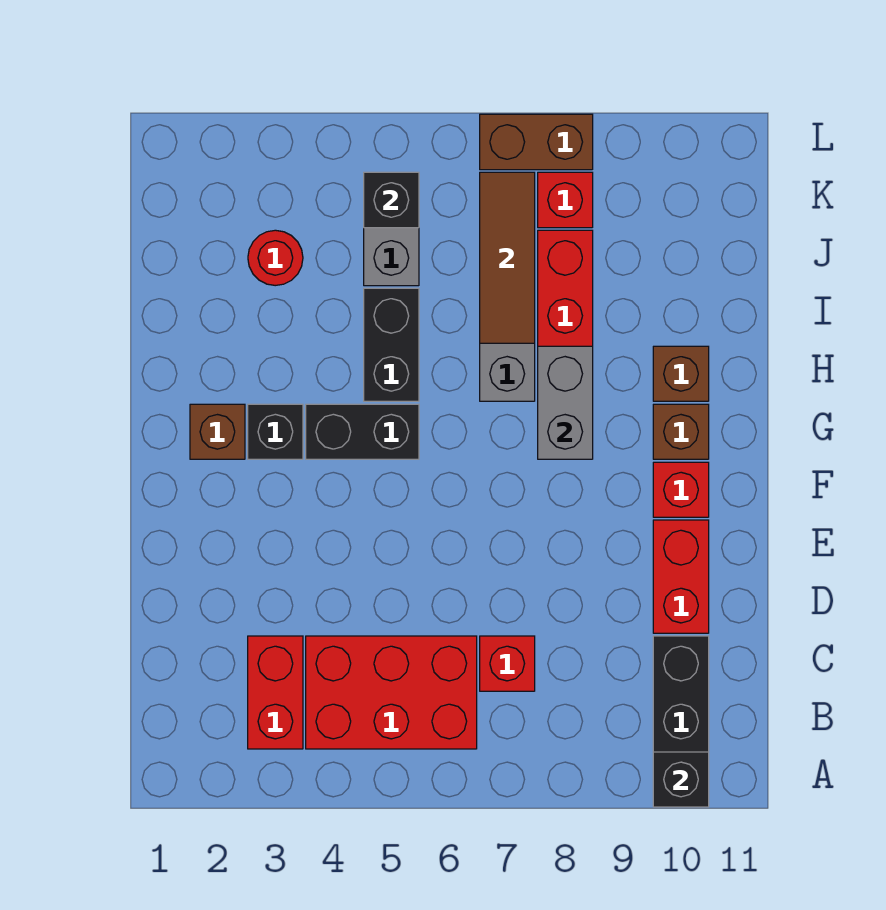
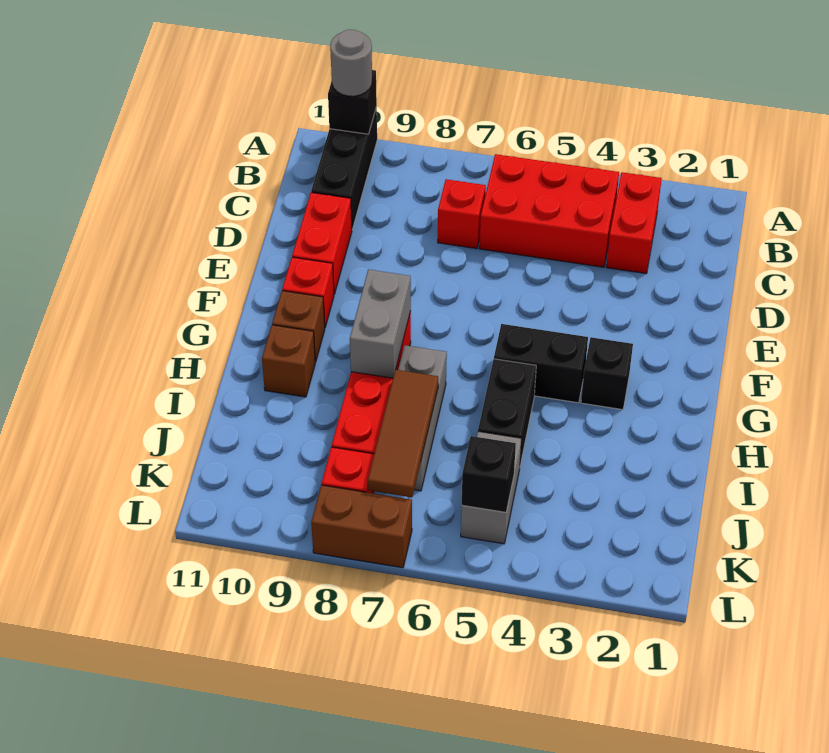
none -> grey round brick A10 level 3
brown brick G2 level 1 -> none
red round brick J3 level 1 -> none

